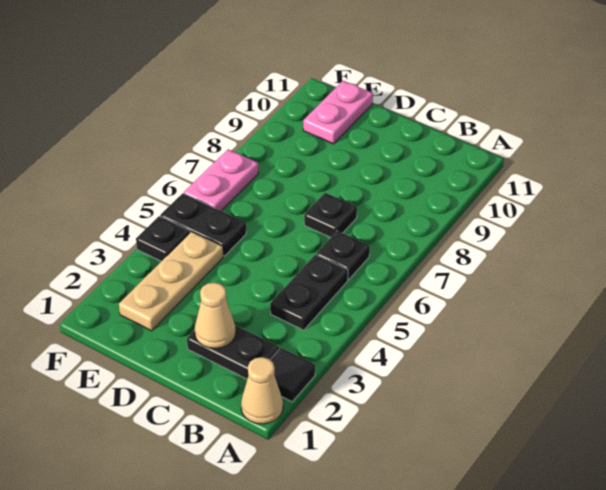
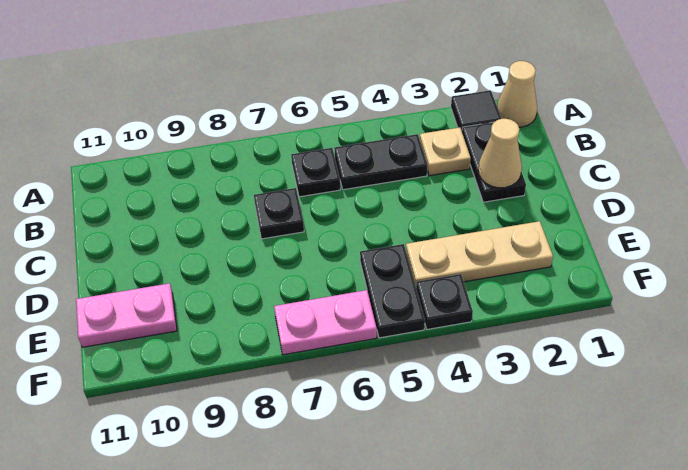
none -> tan plate B3 level 1

